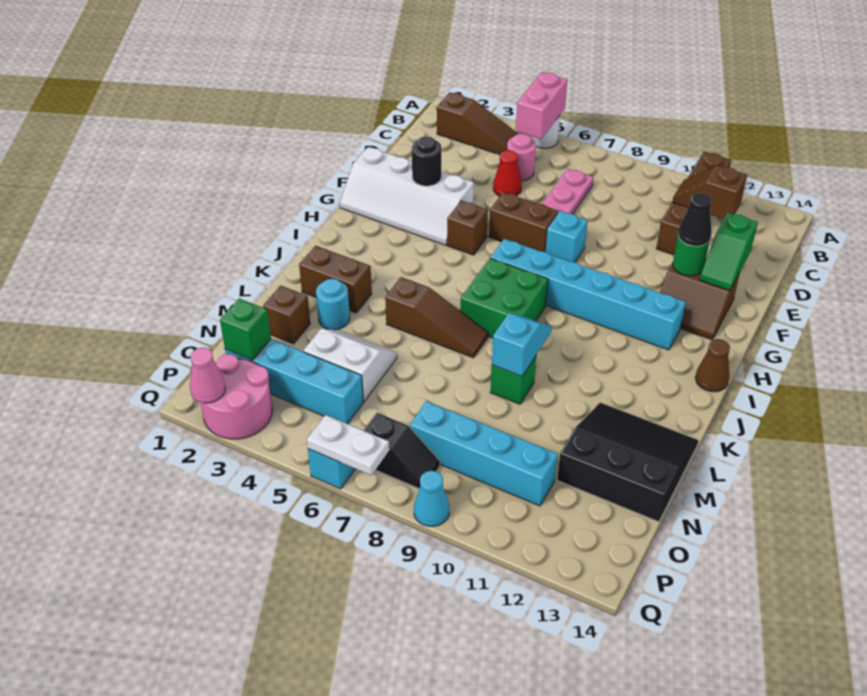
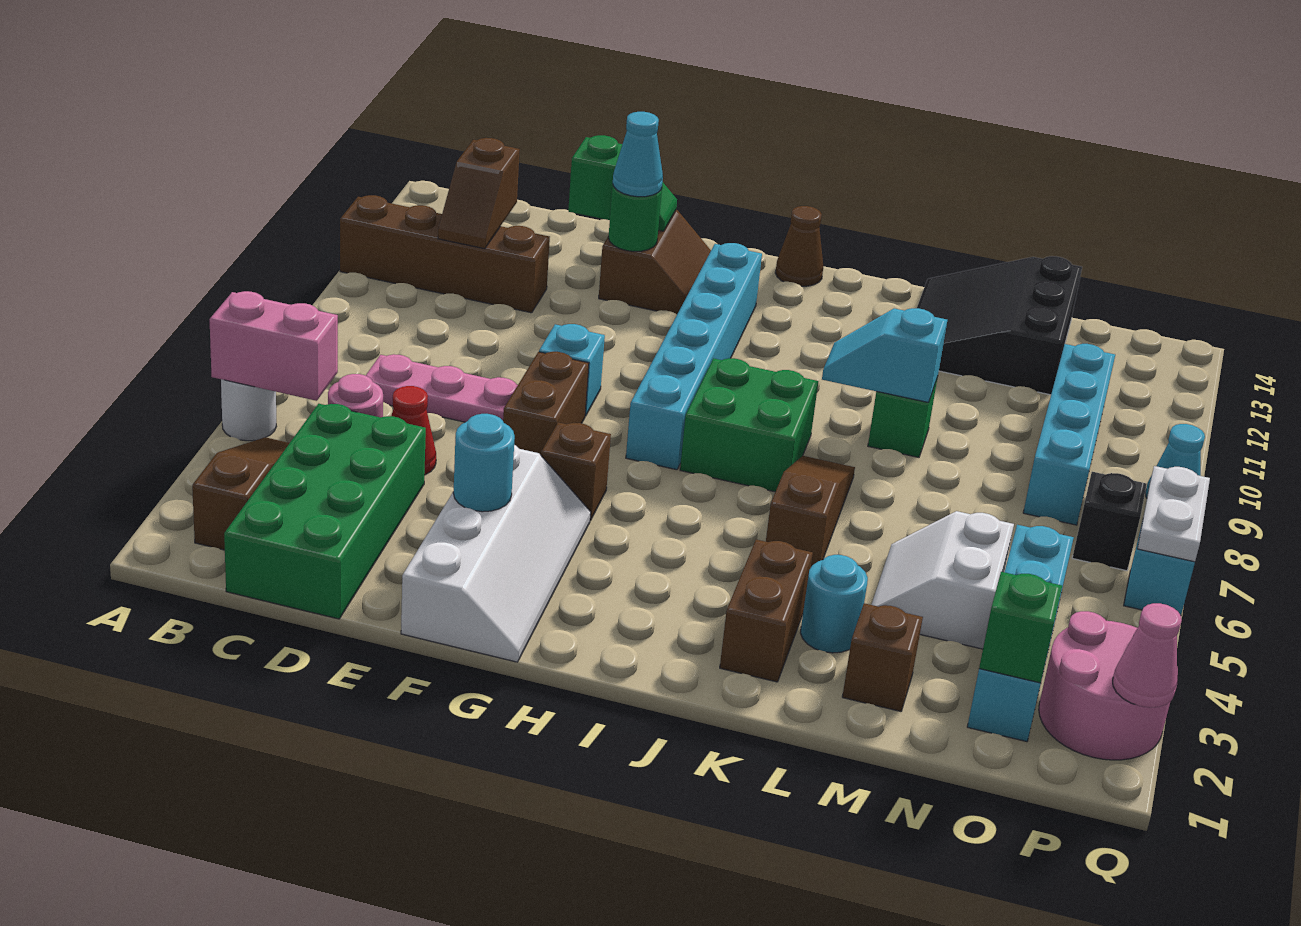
none -> green brick C1:D4 level 1
black round brick F3 level 2 -> cyan round brick F3 level 2
black cone F12 level 3 -> cyan cone F12 level 3

